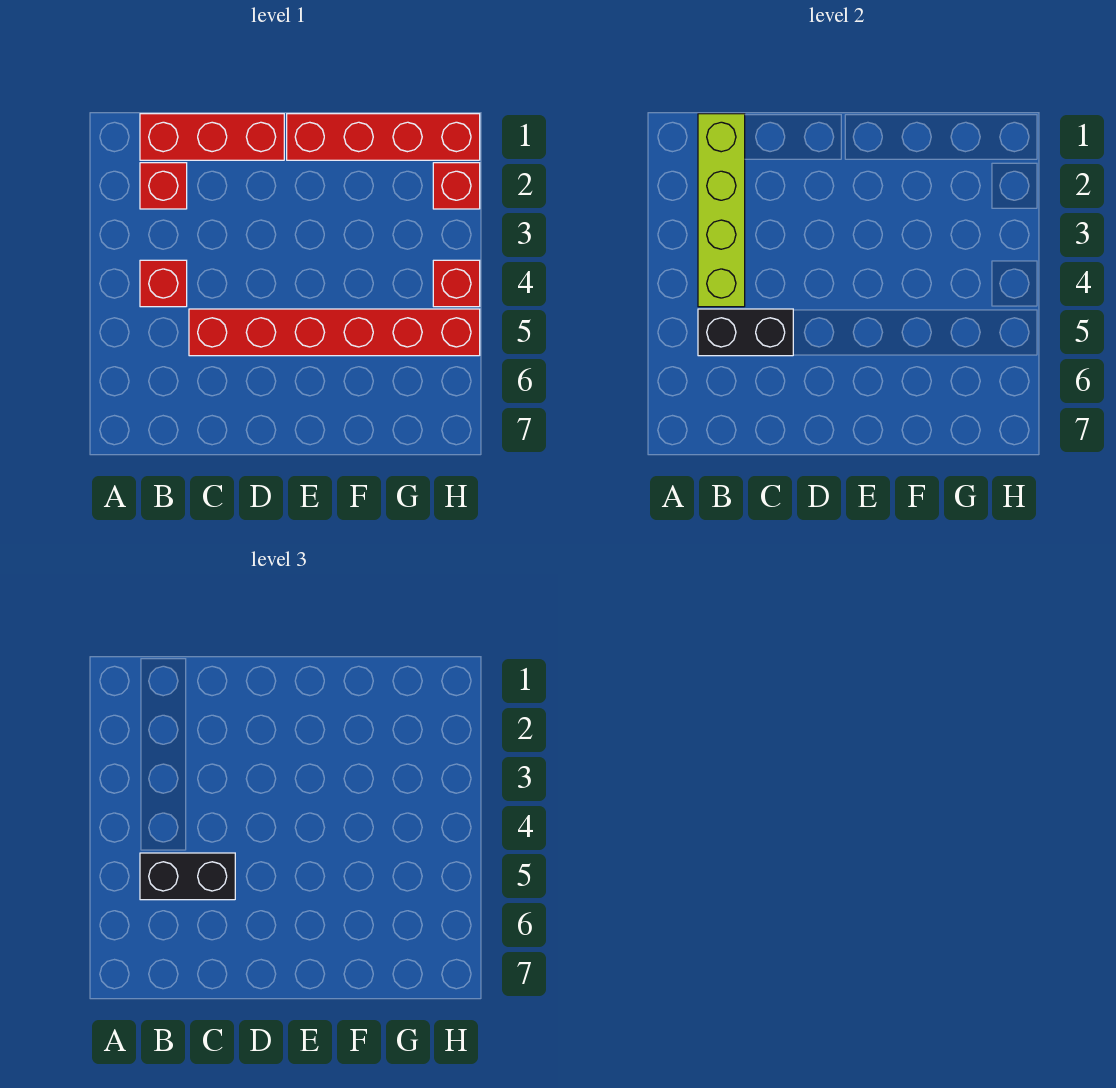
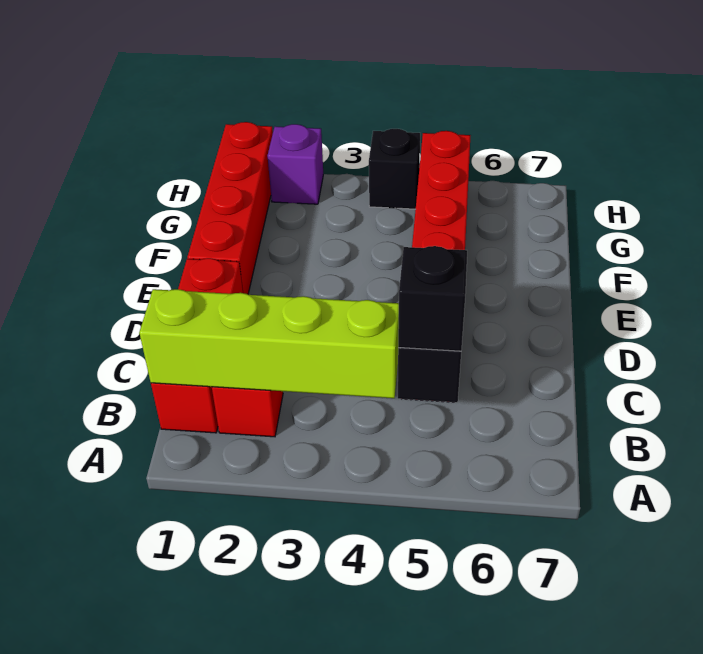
red brick B4 level 1 -> none
black brick B5:C5 level 3 -> black brick B5 level 3
red brick H2 level 1 -> purple brick H2 level 1
red brick H4 level 1 -> black brick H4 level 1

